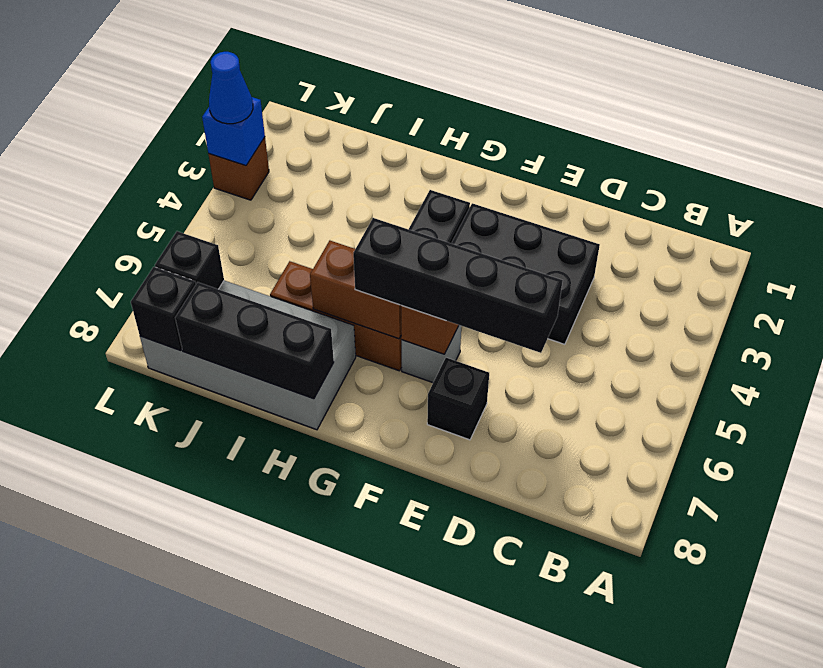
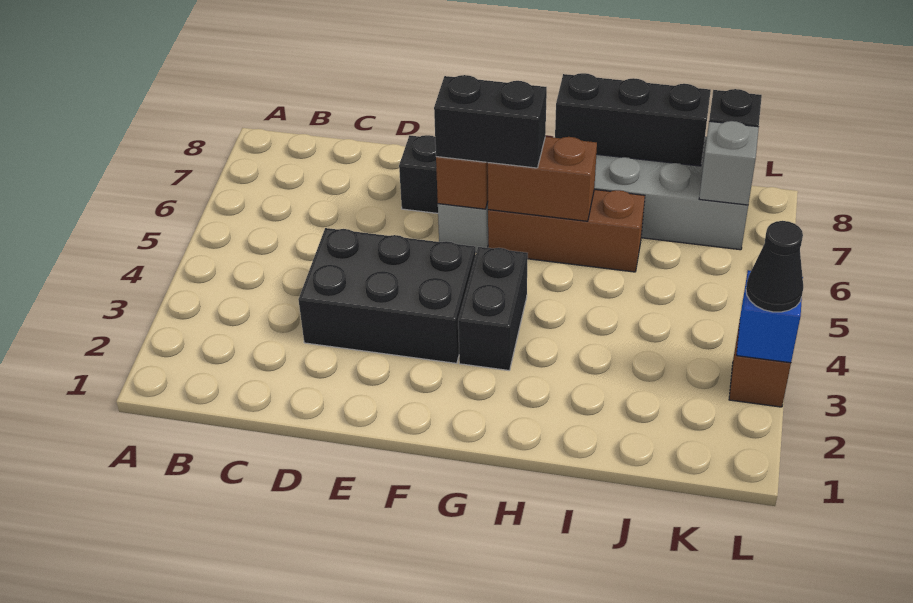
black brick D6:G6 level 3 -> black brick F6:G6 level 3
black brick K7 level 2 -> grey brick K7 level 2
blue cone L3 level 3 -> black cone L3 level 3

